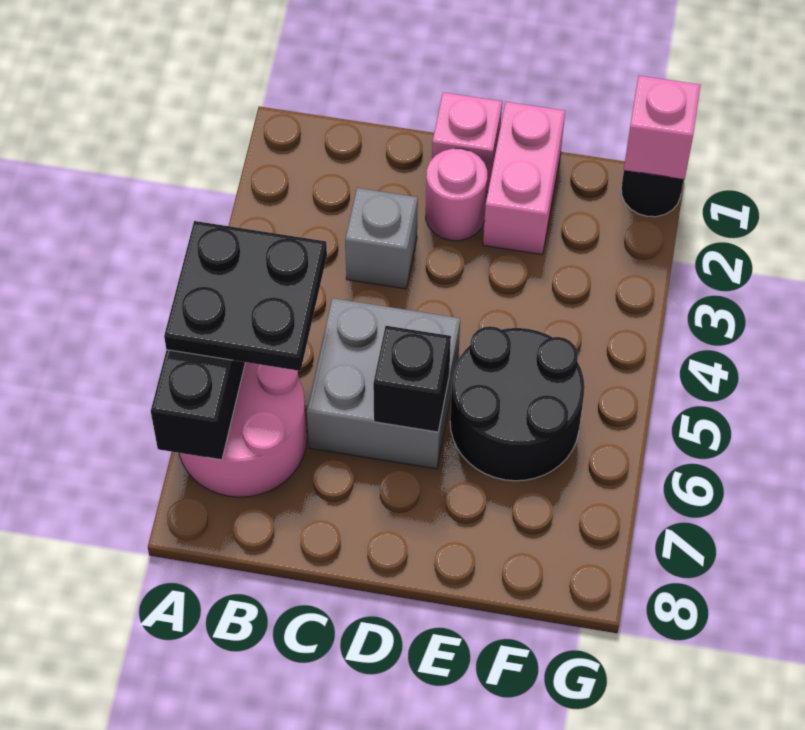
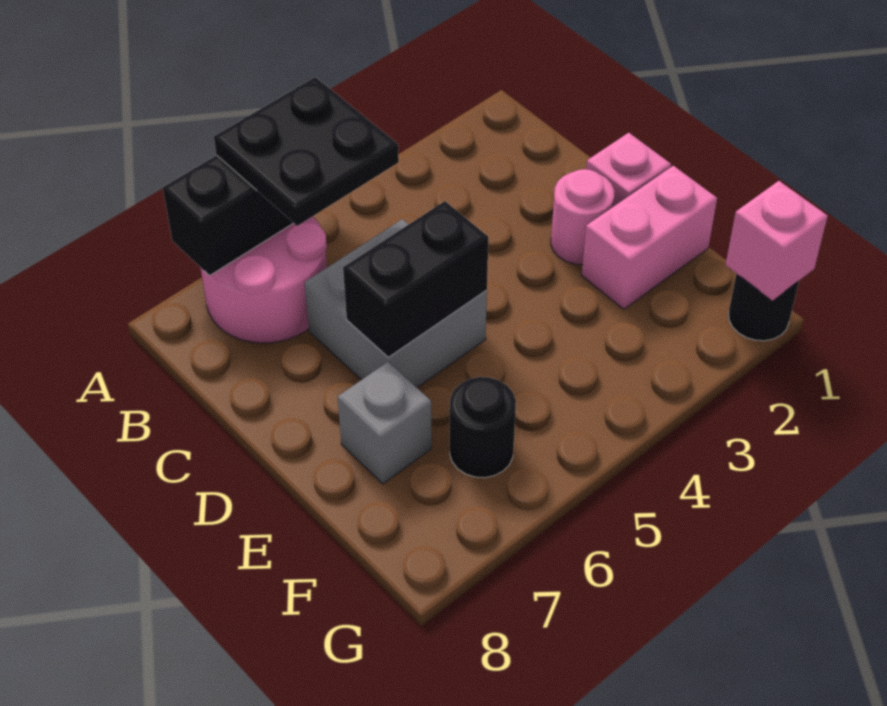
grey brick C3 level 1 -> grey brick E7 level 1
black brick D6 level 2 -> black brick D5:D6 level 2
black round brick E5:F6 level 1 -> black round brick F6 level 1

